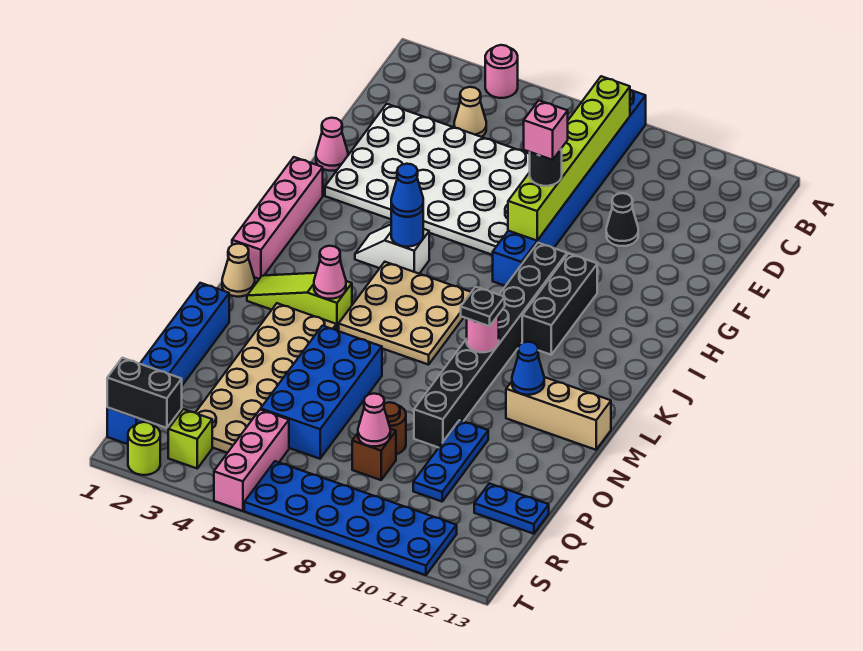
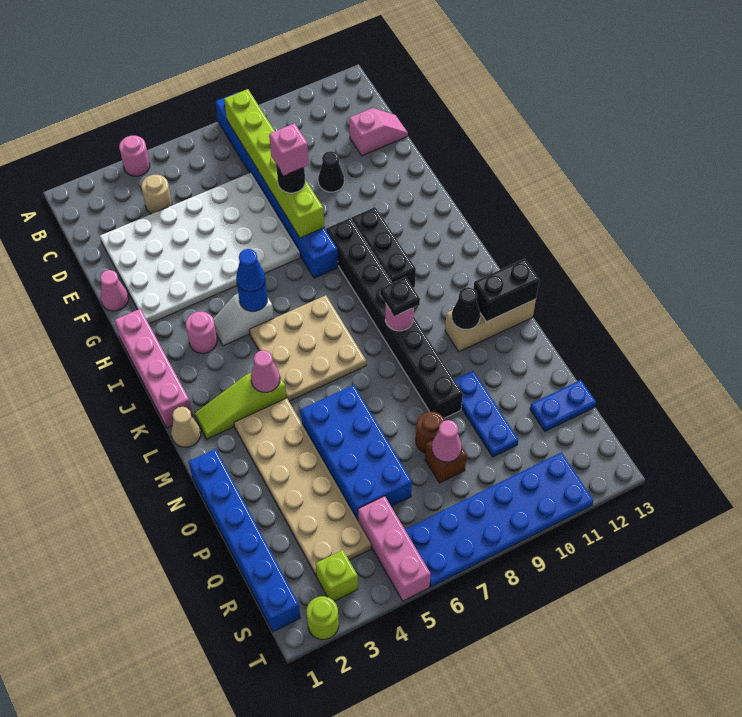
tan cone C4 level 1 -> tan round brick C4 level 1
none -> pink slope D12:D13 level 1 top 12
none -> pink round brick I3 level 1
blue cone M11 level 2 -> black cone M11 level 2
black brick S1:S2 level 2 -> black brick M12:M13 level 2

